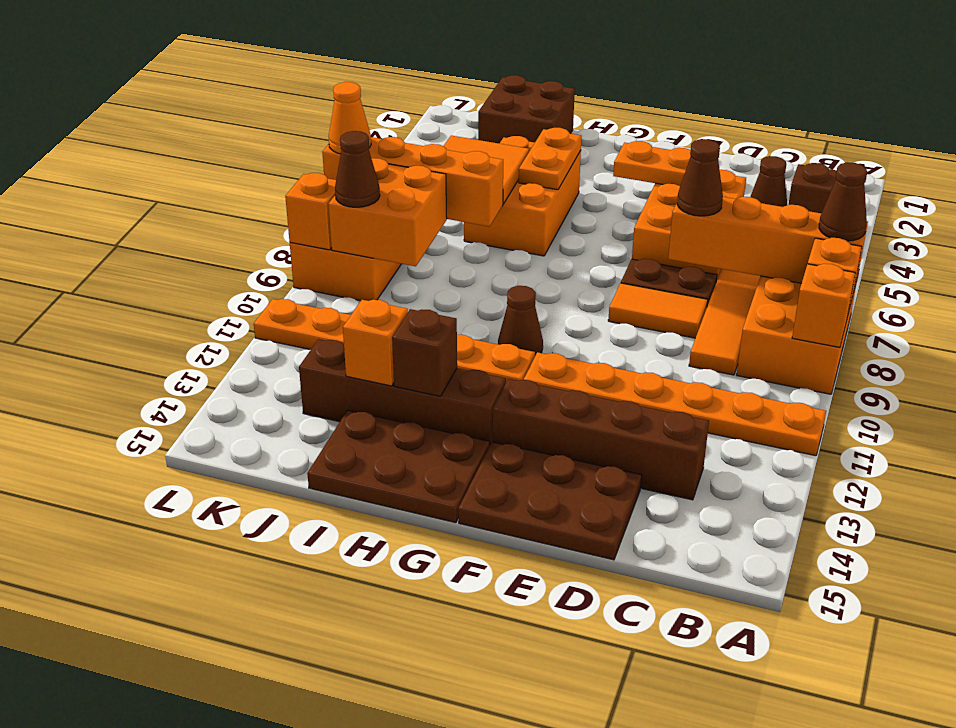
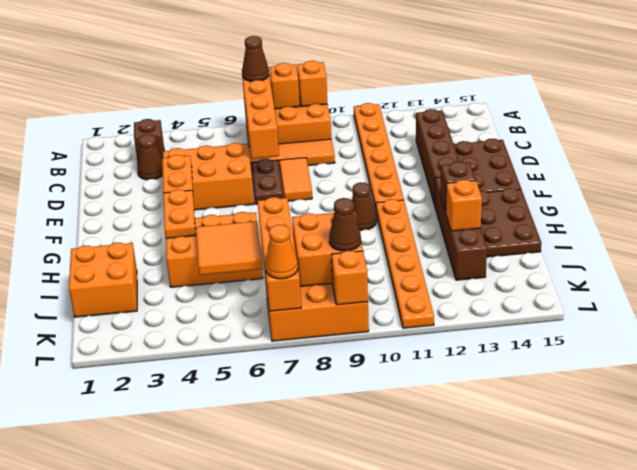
brown cone D7 level 3 -> none
orange plate H4:H5 level 2 -> orange plate G4:H4 level 2
brown brick I1:J2 level 1 -> orange brick I1:J2 level 1

